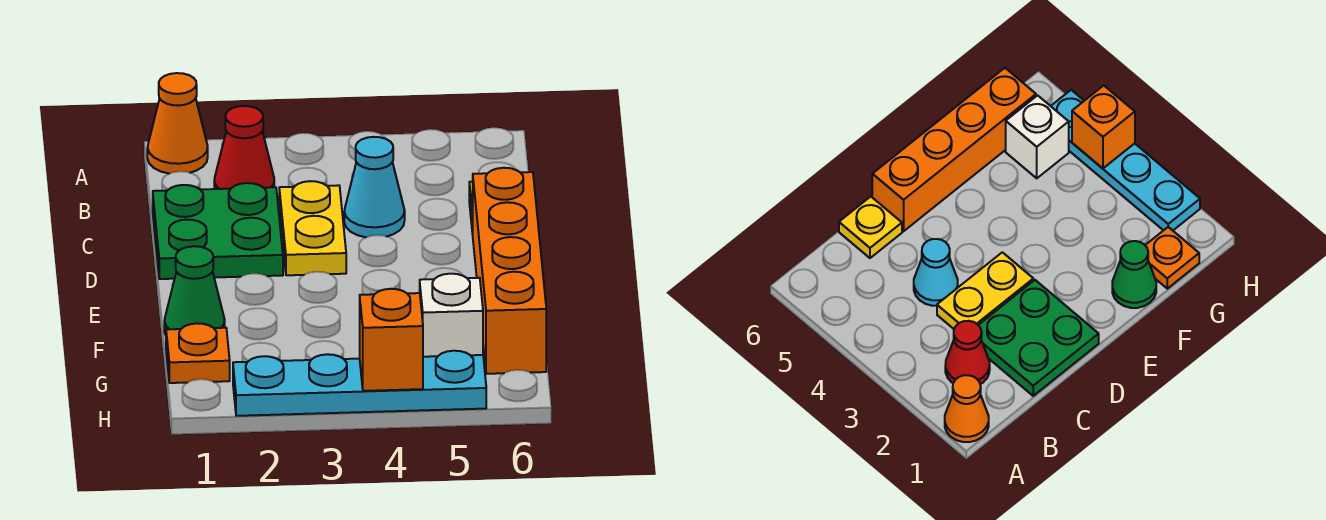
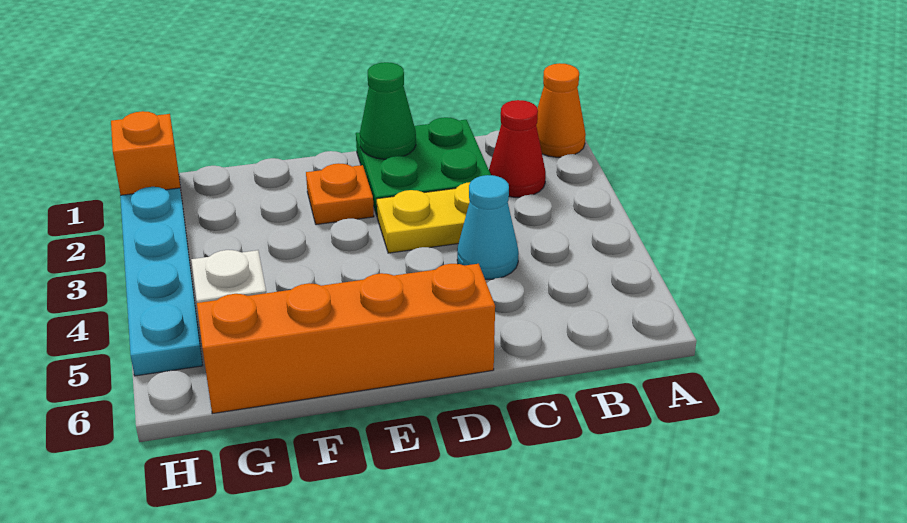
yellow plate C6 level 1 -> none
green cone F1 level 1 -> green cone D1 level 2
orange plate G1 level 1 -> orange plate E2 level 1
orange brick H4 level 2 -> orange brick H1 level 1

